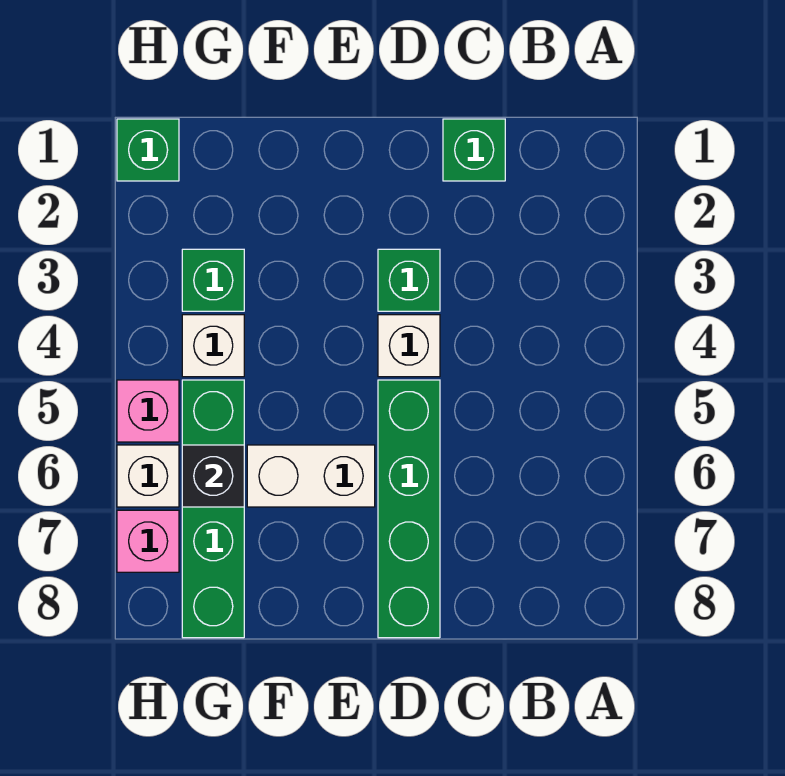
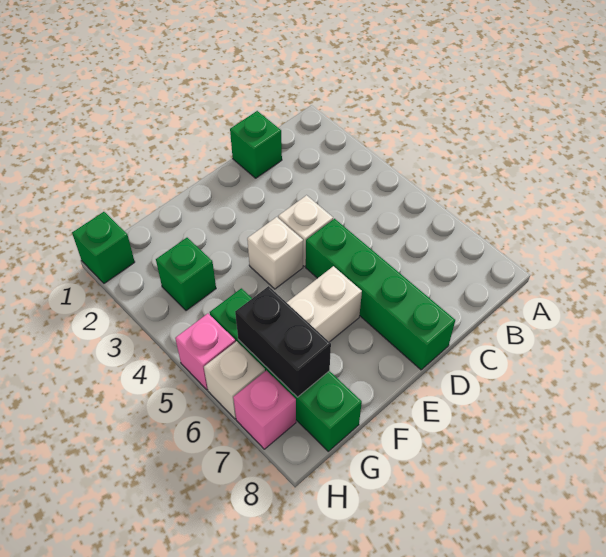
green brick D3 level 1 -> none
white brick G4 level 1 -> white brick E4 level 1
black brick G6 level 2 -> black brick G6:G7 level 2

